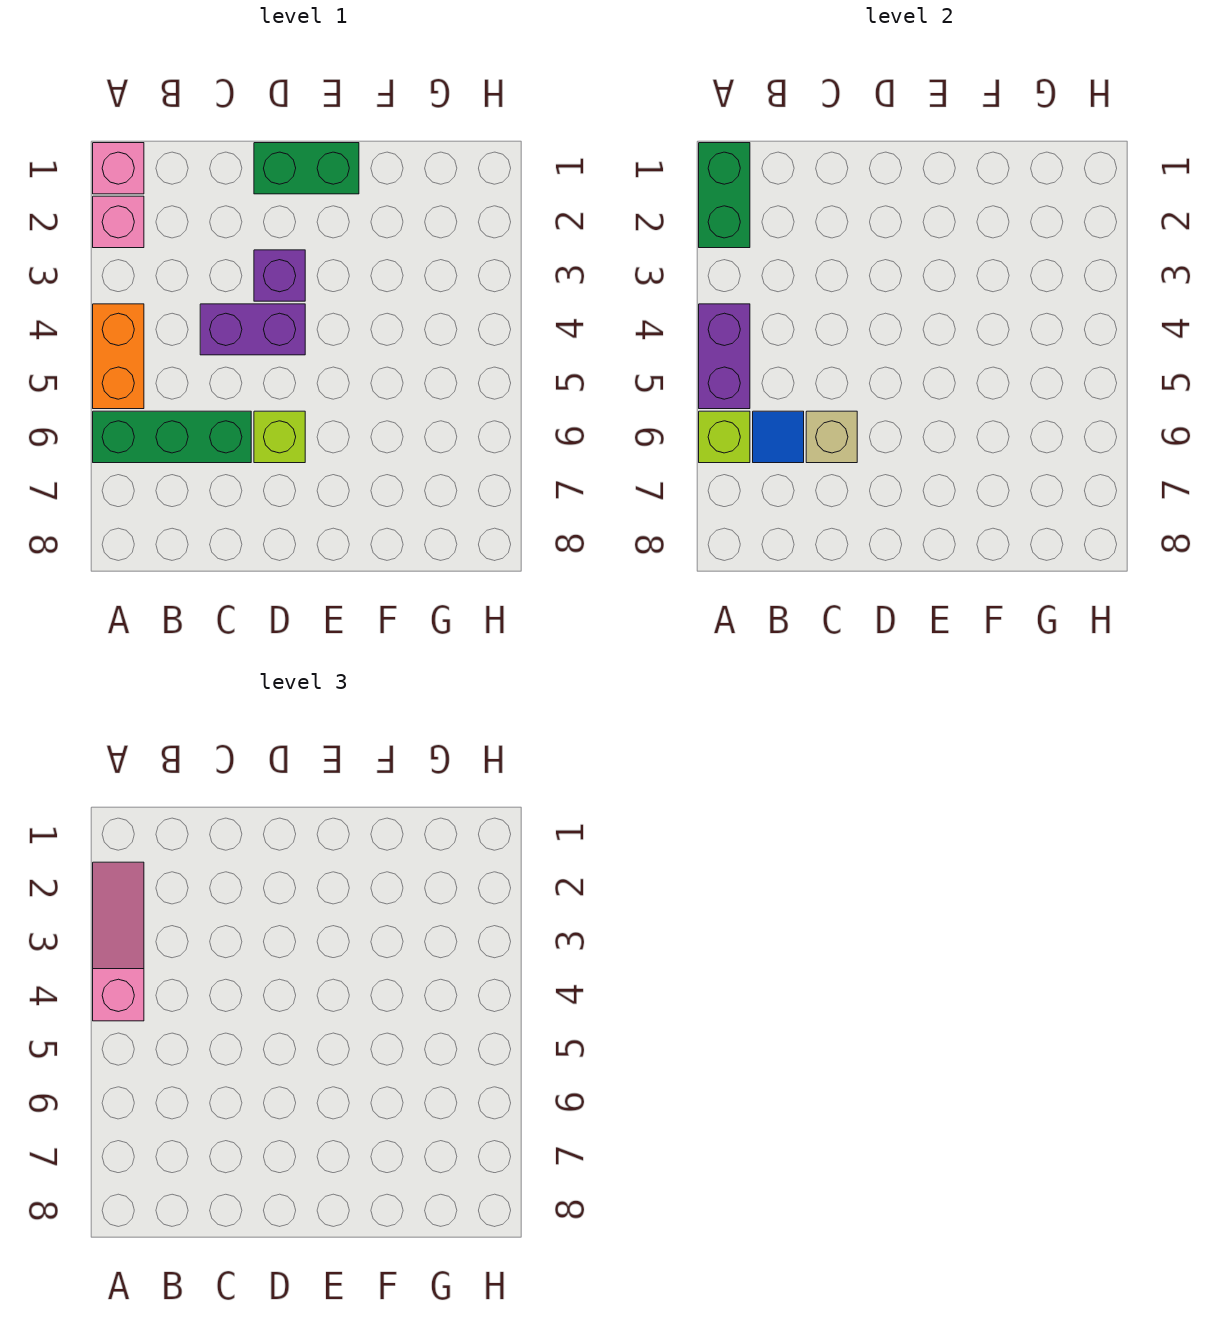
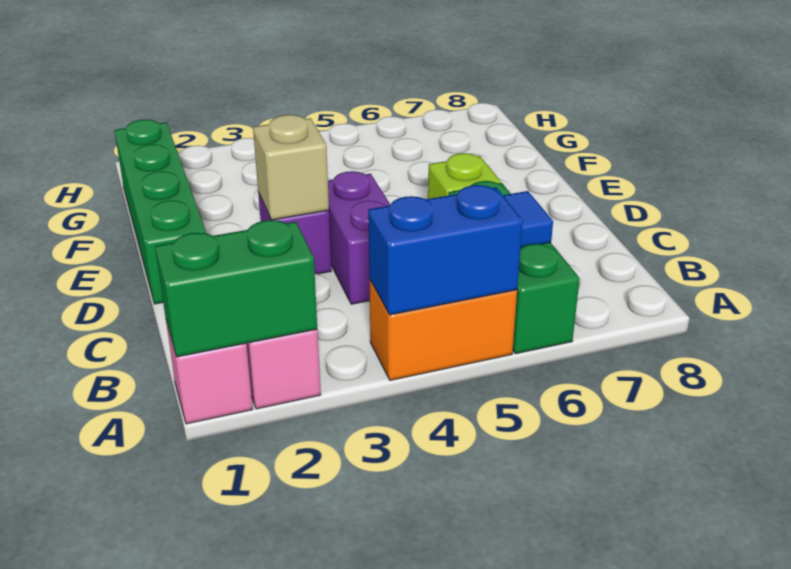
pink slope A2:A4 level 3 top 4 -> none
purple brick A4:A5 level 2 -> blue brick A4:A5 level 2
lime brick A6 level 2 -> none
tan brick C6 level 2 -> tan brick D3 level 2
green brick D1:E1 level 1 -> green brick D1:G1 level 1

